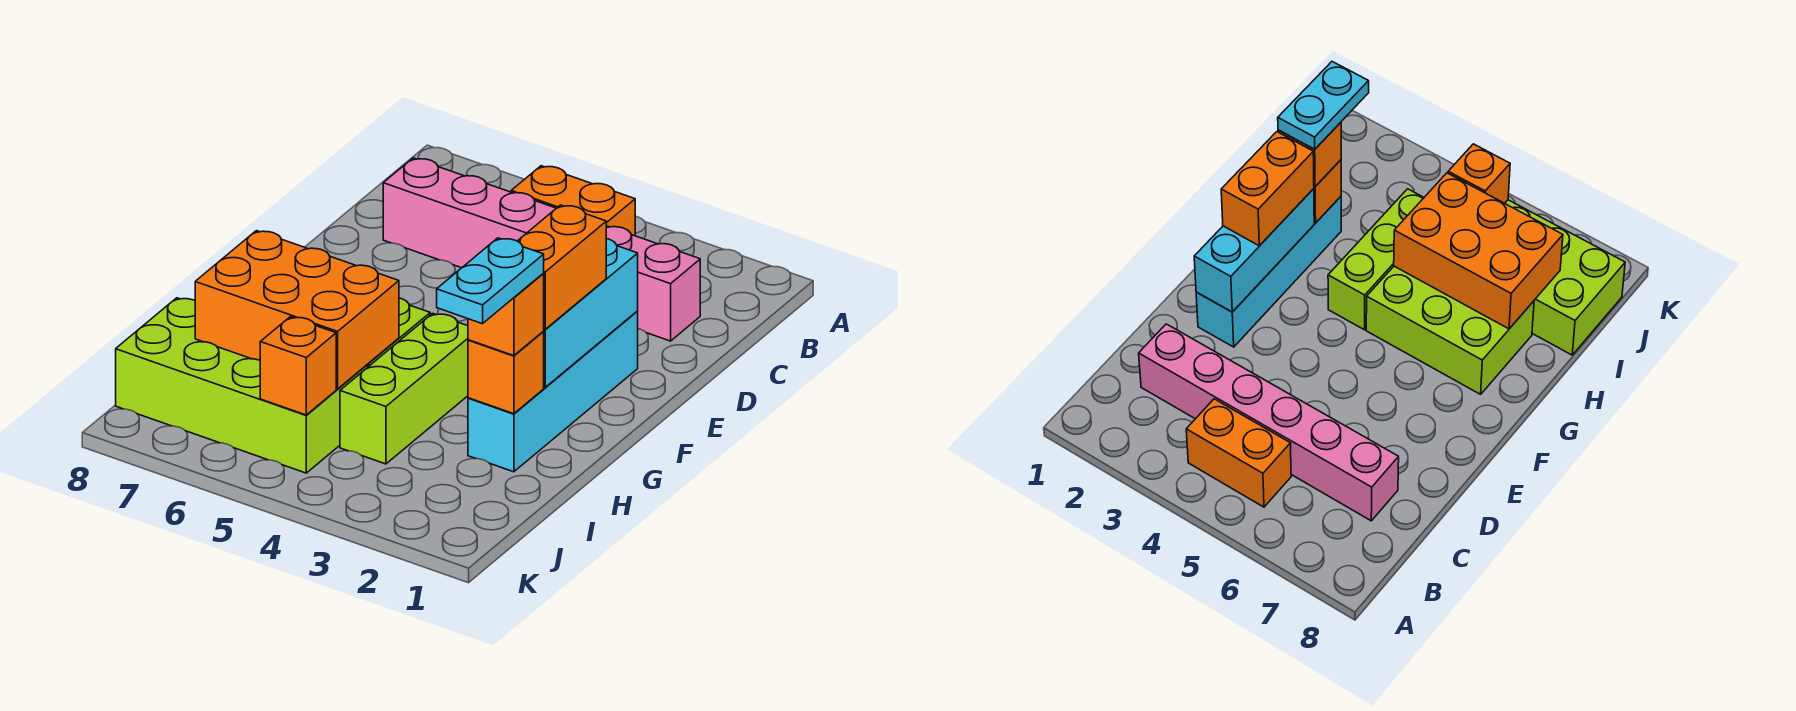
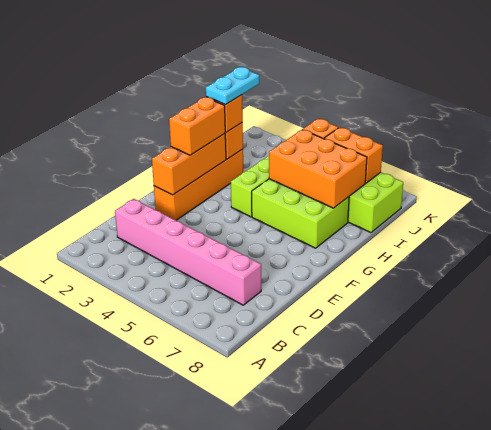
orange brick B4:B5 level 1 -> orange brick J6:J7 level 2
cyan brick E2:H2 level 1 -> orange brick E2:H2 level 1
cyan brick E2:G2 level 2 -> orange brick E2:G2 level 2

